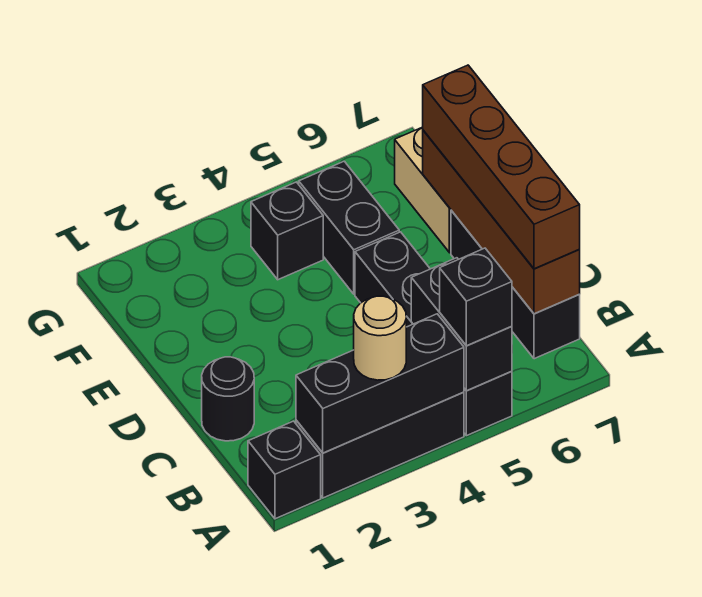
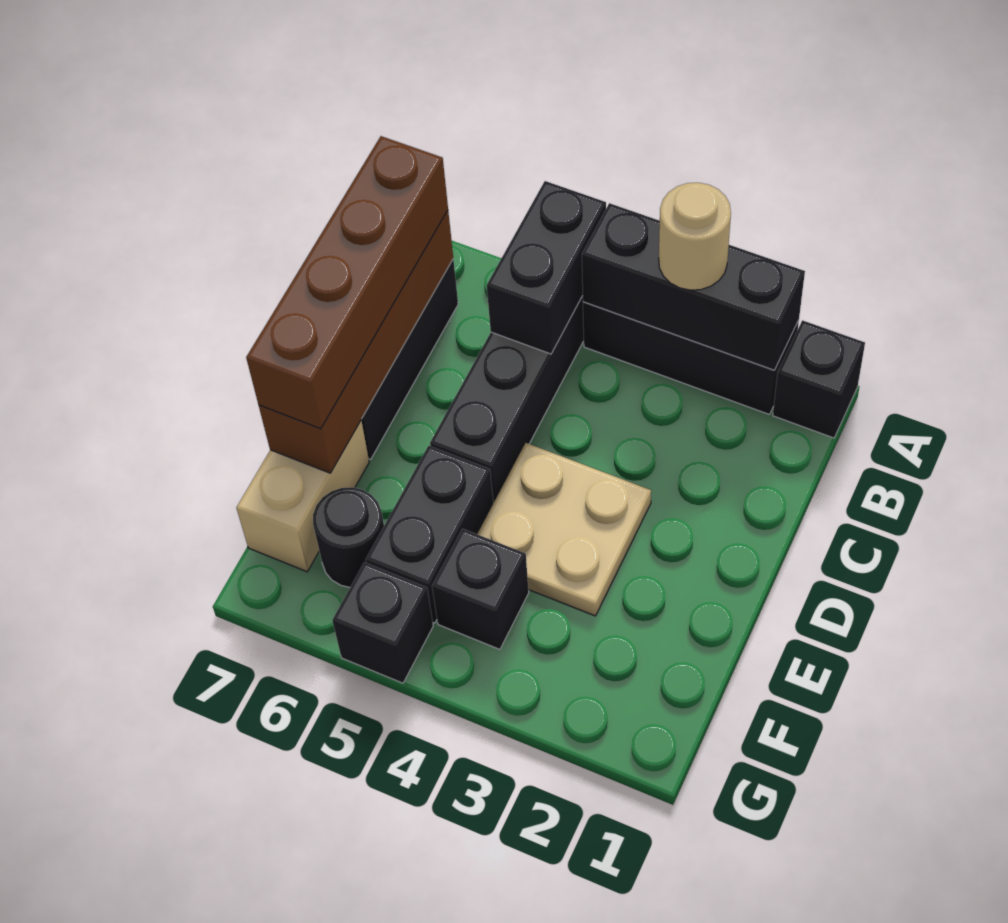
black brick A5 level 3 -> black brick G5 level 1
black round brick C1 level 1 -> black round brick F6 level 1
none -> tan plate D3:E4 level 1

